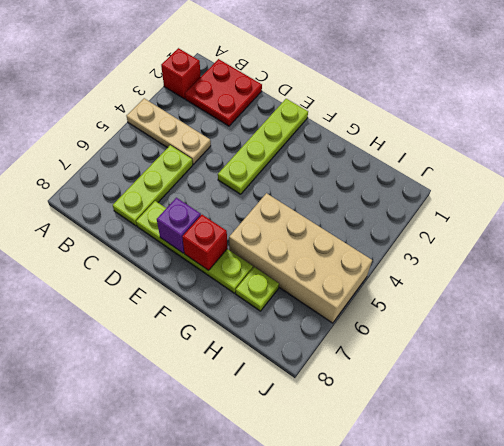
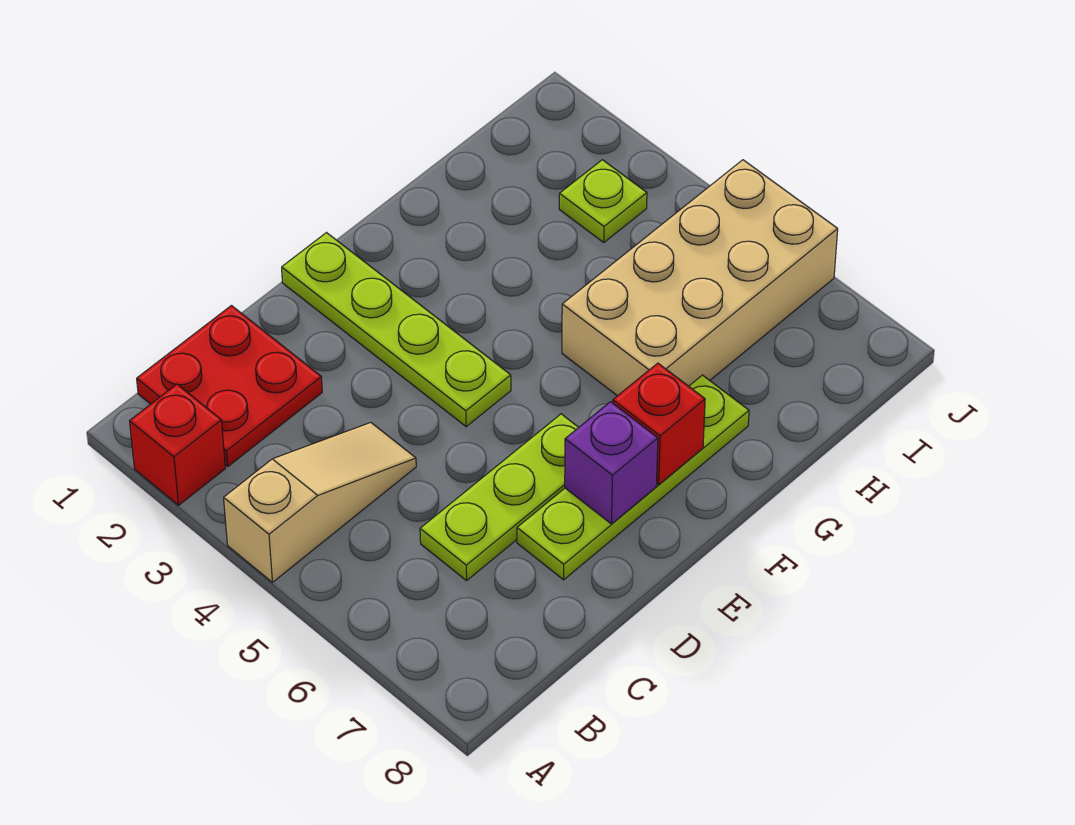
tan plate A4:C4 level 1 -> tan slope A4:C4 level 1 top A
lime plate C5:C7 level 1 -> lime plate C6:E6 level 1
lime plate H7 level 1 -> lime plate I3 level 1

